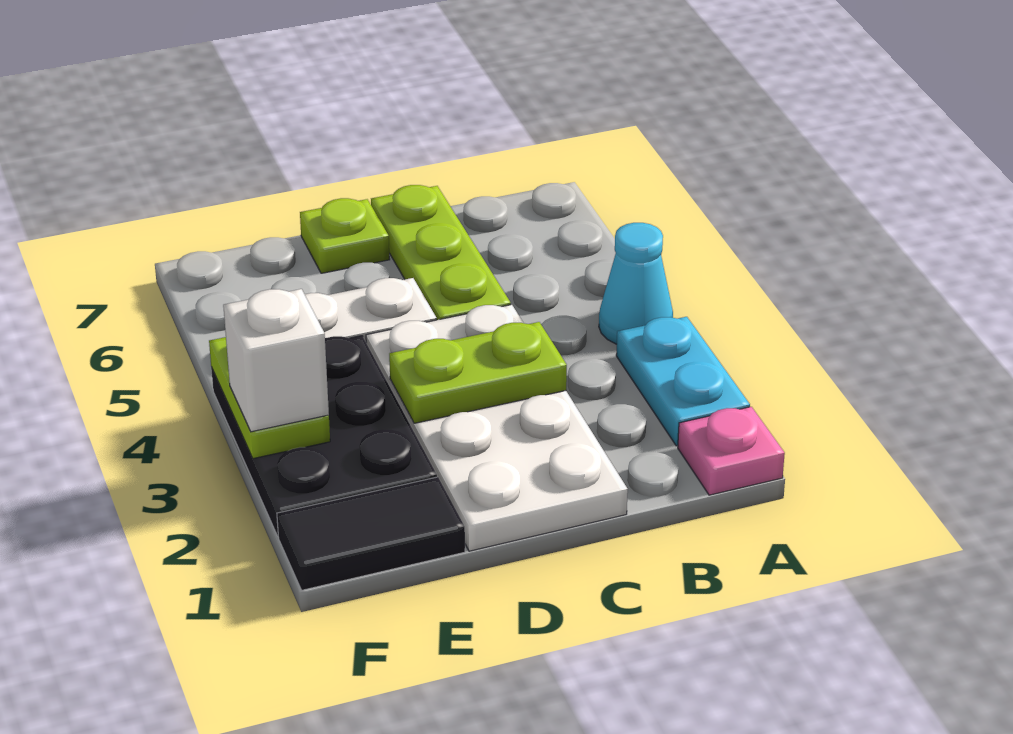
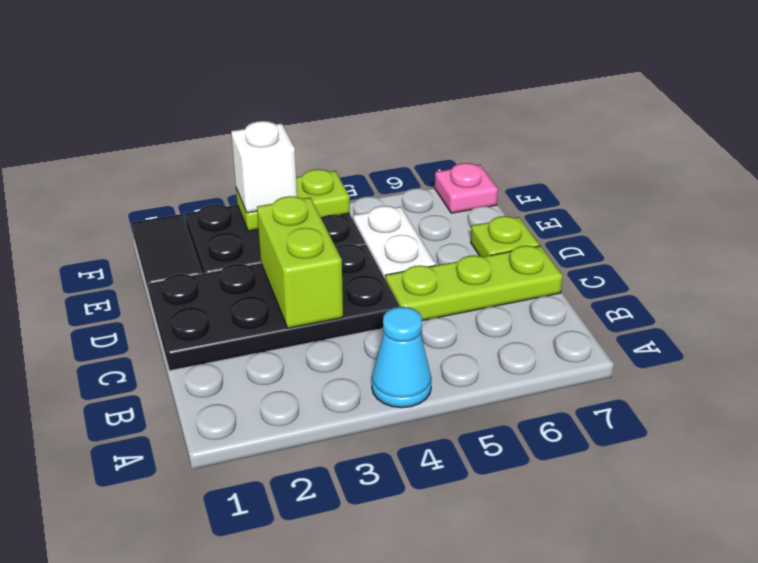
pink plate A1 level 1 -> pink plate F7 level 1
cyan plate A2:A3 level 1 -> none
white plate C1:D4 level 1 -> black plate C1:D4 level 1
lime plate C3:D3 level 2 -> lime brick C3:D3 level 2

